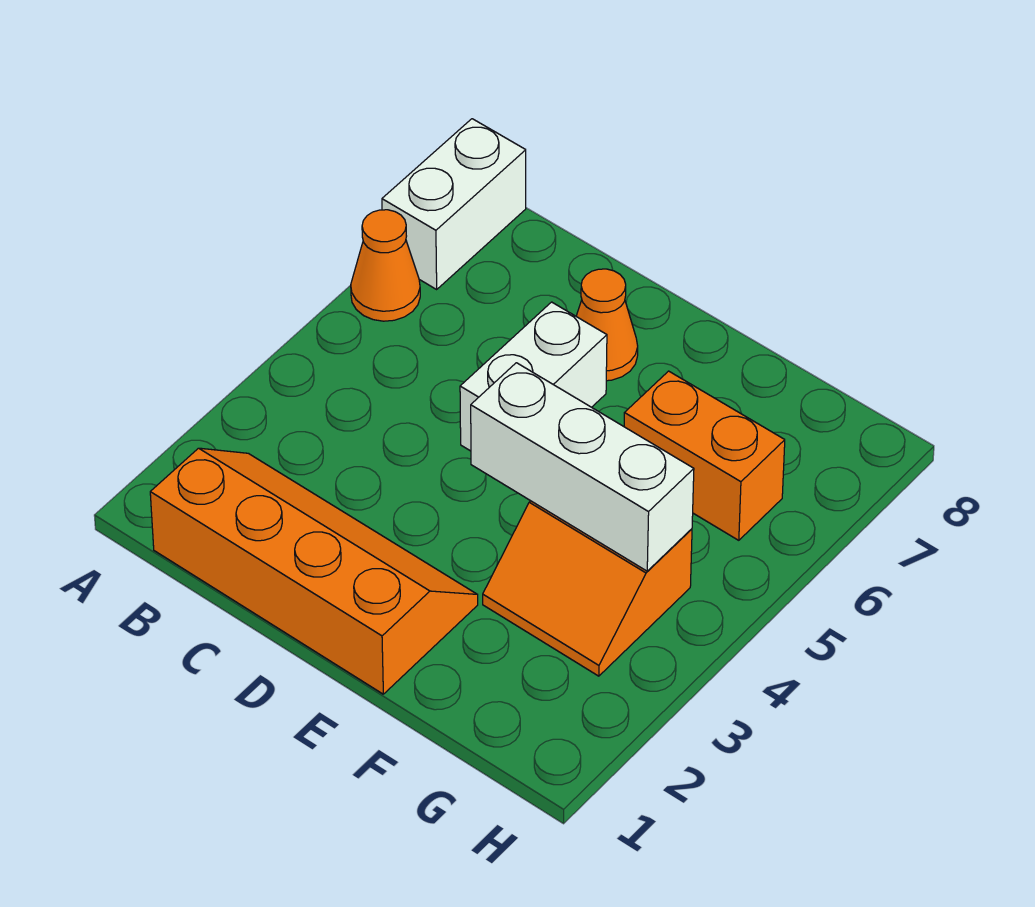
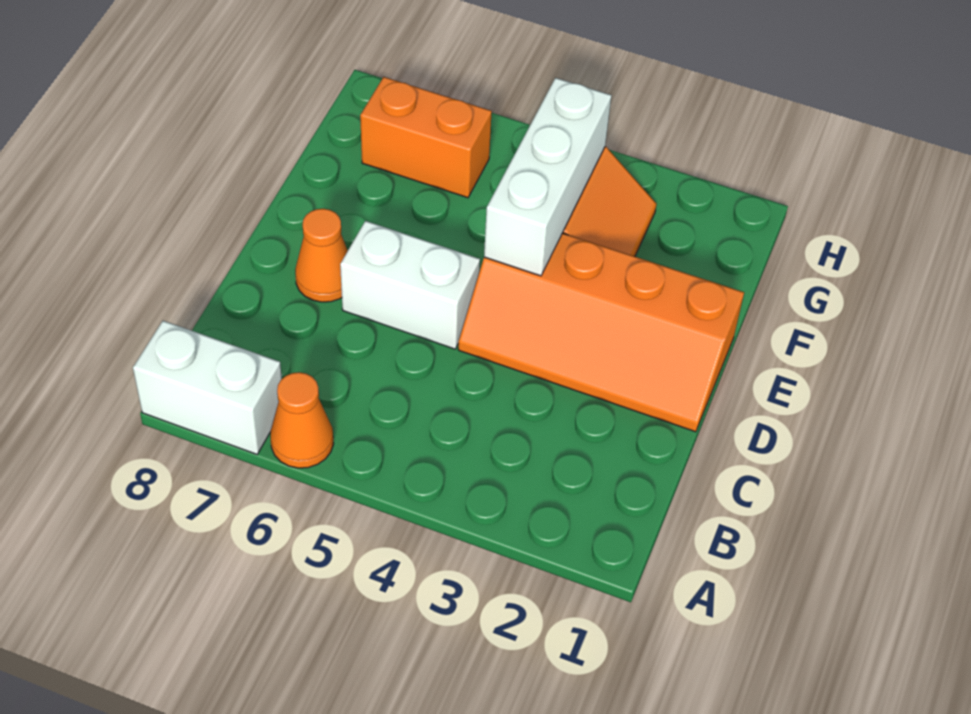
orange slope B1:E2 level 1 top 1 -> orange slope D1:E4 level 1 top E
orange brick F6:G6 level 1 -> orange brick G6:G7 level 1

